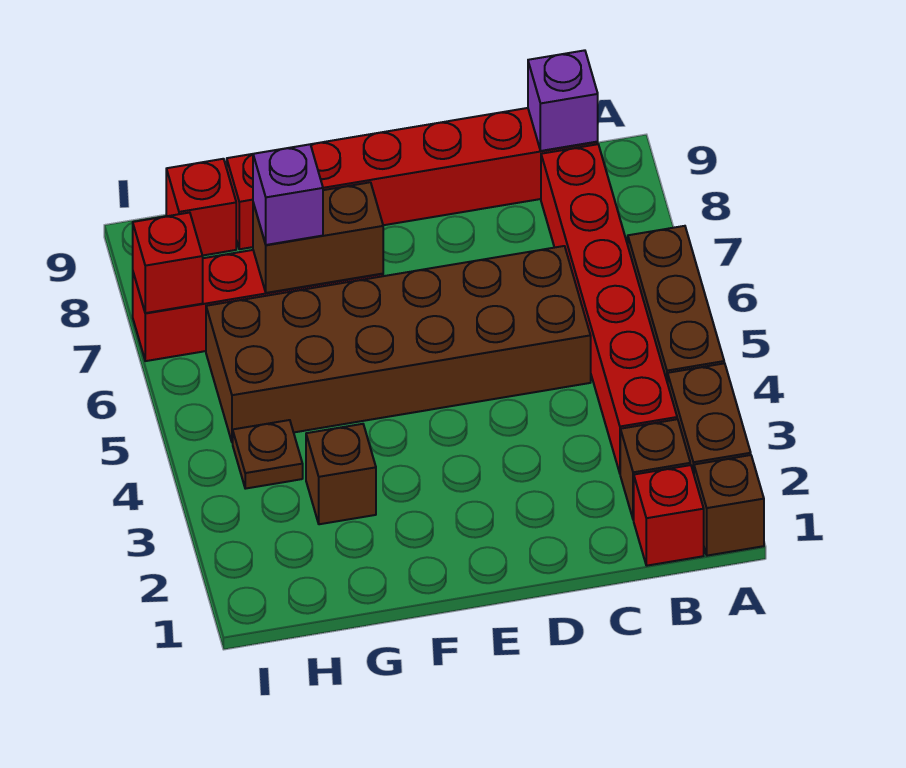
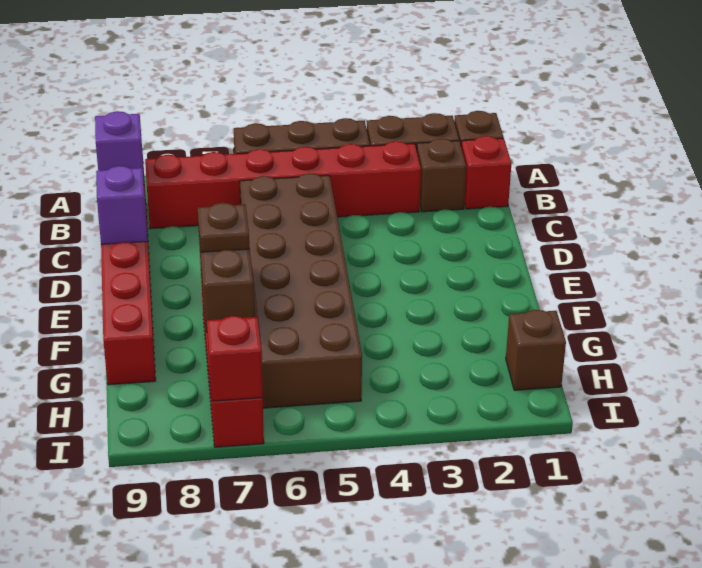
brown brick G3 level 1 -> brown brick H1 level 1
purple brick G7 level 3 -> purple brick D9 level 2
brown plate H4 level 1 -> brown plate F7 level 3
red brick H9 level 1 -> none

